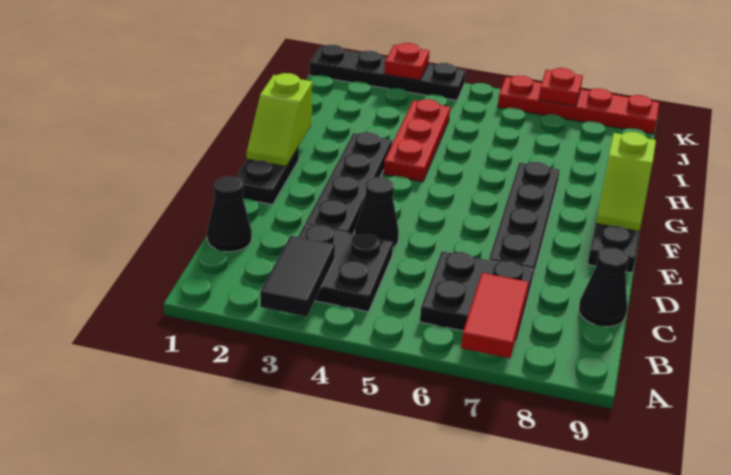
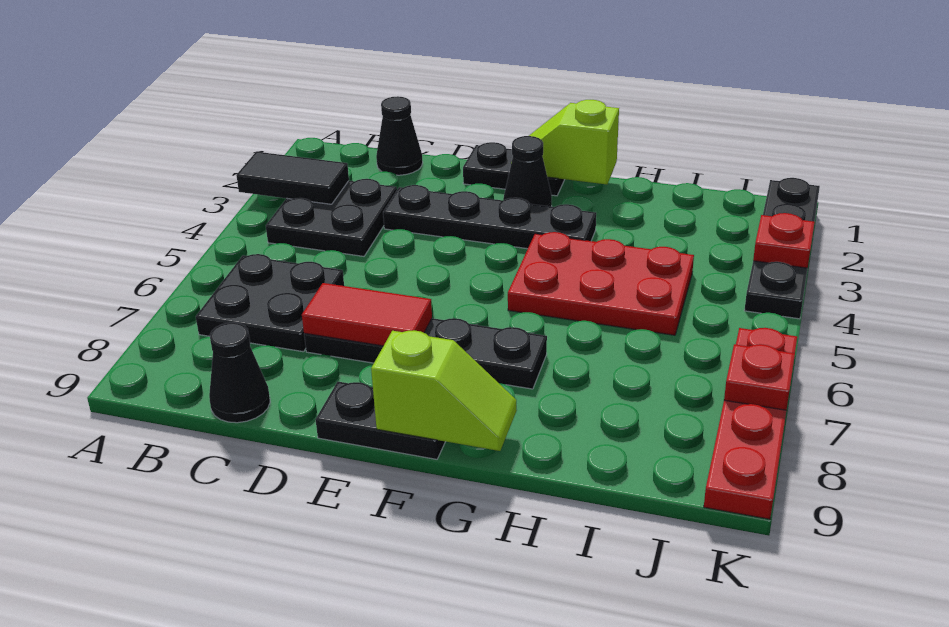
red tile A7:B7 level 2 -> red tile D7:E7 level 2
black cone D4 level 1 -> black cone F2 level 1
lime slope F9:G9 level 2 top G -> lime slope F9:G9 level 2 top F
red plate G4:I4 level 1 -> red plate G4:I5 level 1

